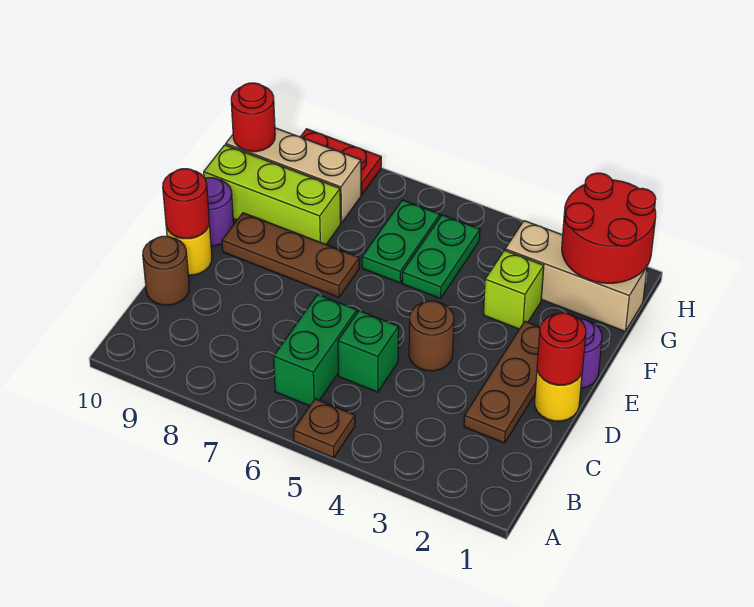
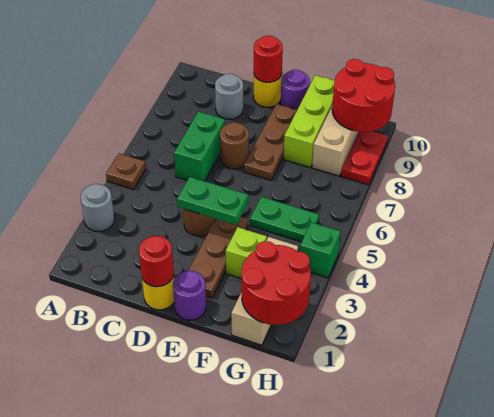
none -> grey round brick A3 level 1
green brick B6:C6 level 1 -> green brick C6:C7 level 1
brown plate C2:E2 level 1 -> brown plate E2:E4 level 1
green brick C5 level 1 -> green brick H4 level 1
none -> grey round brick C9 level 1
brown round brick C10 level 1 -> brown round brick D7 level 1
green plate F6:G6 level 1 -> green plate D4:E4 level 2
red round brick G10 level 2 -> red round brick G9:H10 level 2

